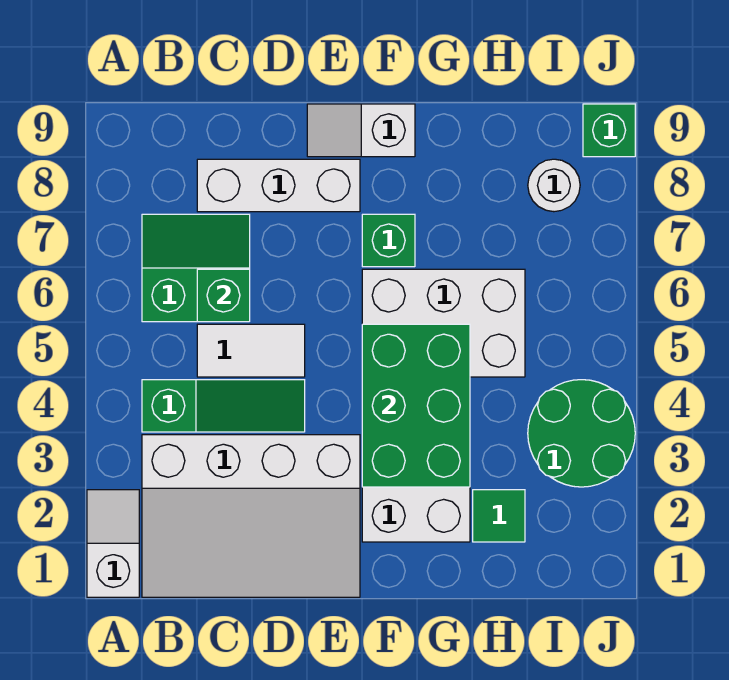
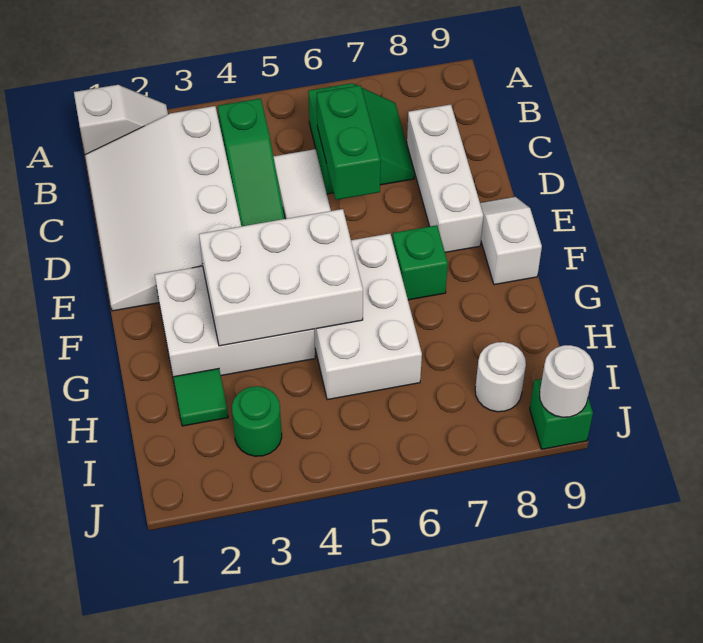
green brick C6 level 2 -> green brick C6:D6 level 2
green brick F3:G5 level 2 -> white brick F3:G5 level 2
green round brick I3:J4 level 1 -> green round brick I3 level 1
none -> white round brick J9 level 2

